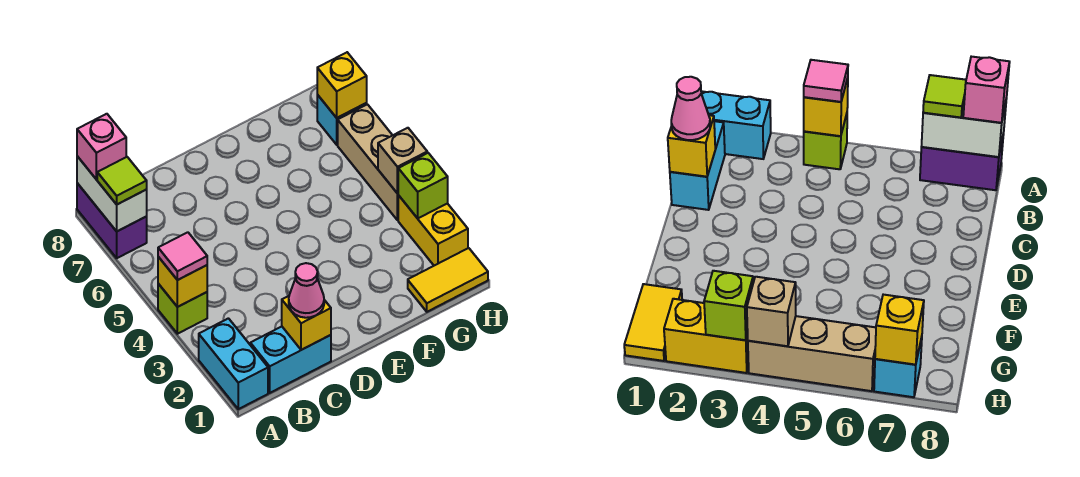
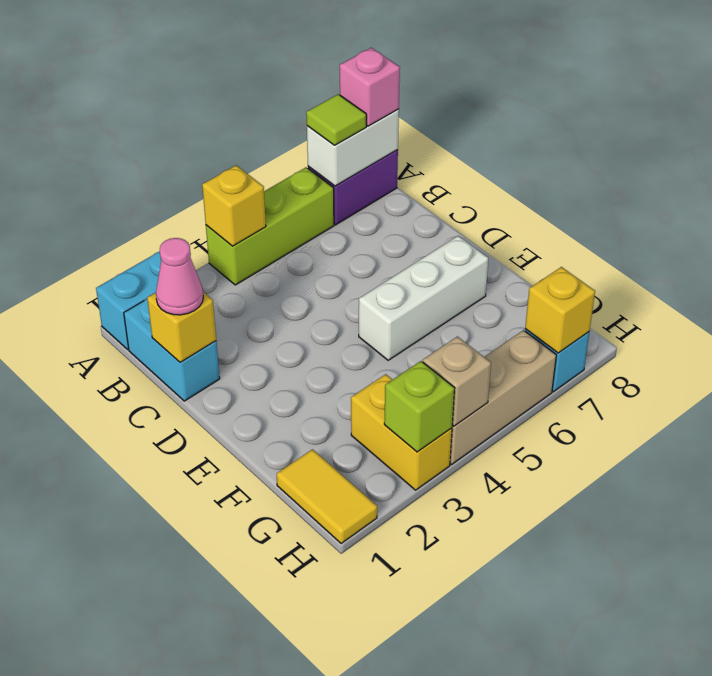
lime brick A4 level 1 -> lime brick A4:A6 level 1
pink tile A4 level 3 -> none
none -> white brick E5:E7 level 1
yellow brick H2:H3 level 1 -> yellow brick G3:H3 level 1

